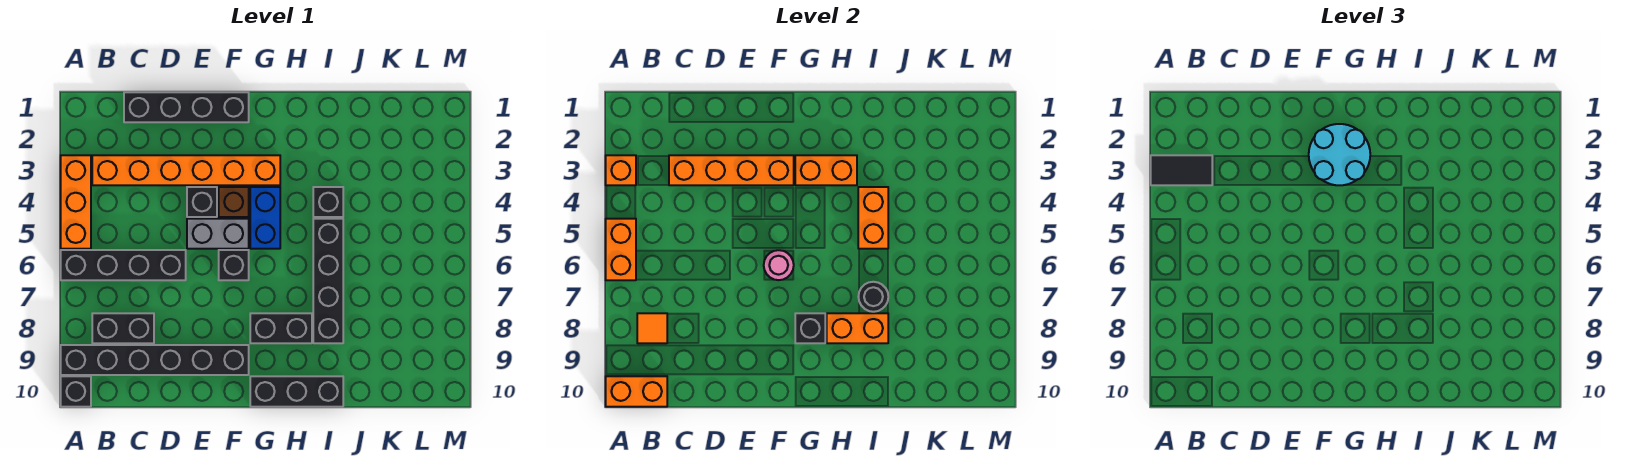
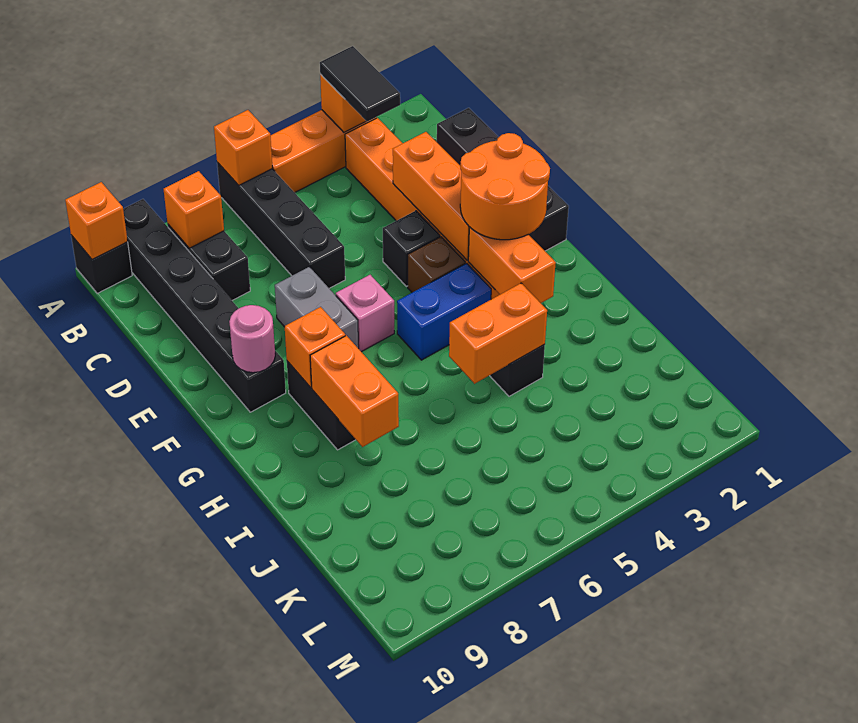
orange brick A5:A6 level 2 -> orange brick A6 level 2
orange brick A10:B10 level 2 -> orange brick A10 level 2
orange tile B8 level 2 -> orange brick B8 level 2
orange brick C3:F3 level 2 -> orange brick D3:F3 level 2
grey brick E5:F5 level 1 -> grey brick E7:F7 level 1
cyan round brick F2:G3 level 3 -> orange round brick F2:G3 level 3
black brick F6 level 1 -> pink brick F6 level 1
pink round brick F6 level 2 -> pink round brick F9 level 2
black brick G8 level 2 -> orange brick G8 level 2
black brick G10:I10 level 1 -> none
black brick I5:I8 level 1 -> none
black round brick I7 level 2 -> none

